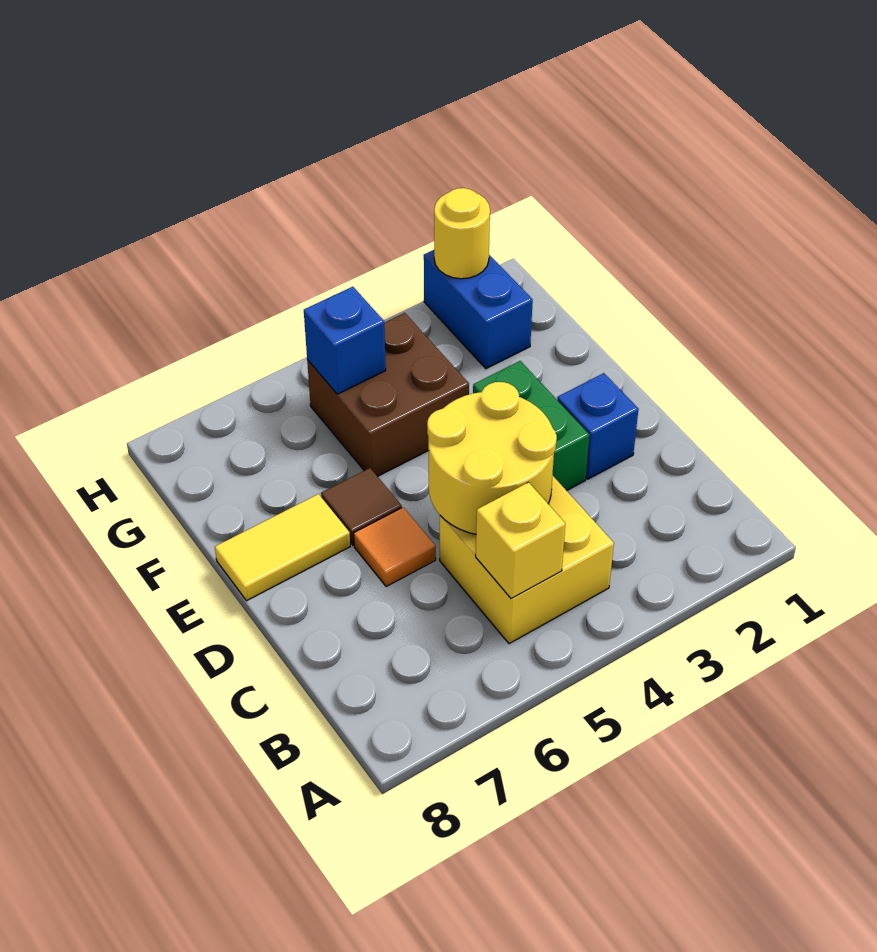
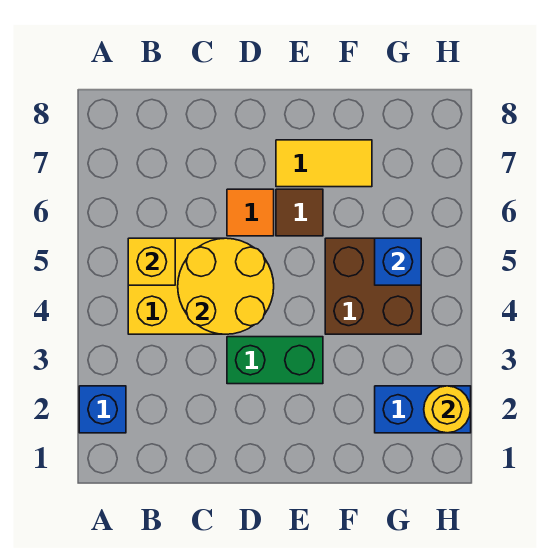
blue brick D2 level 1 -> blue brick A2 level 1
yellow tile E7:E8 level 1 -> yellow tile E7:F7 level 1

